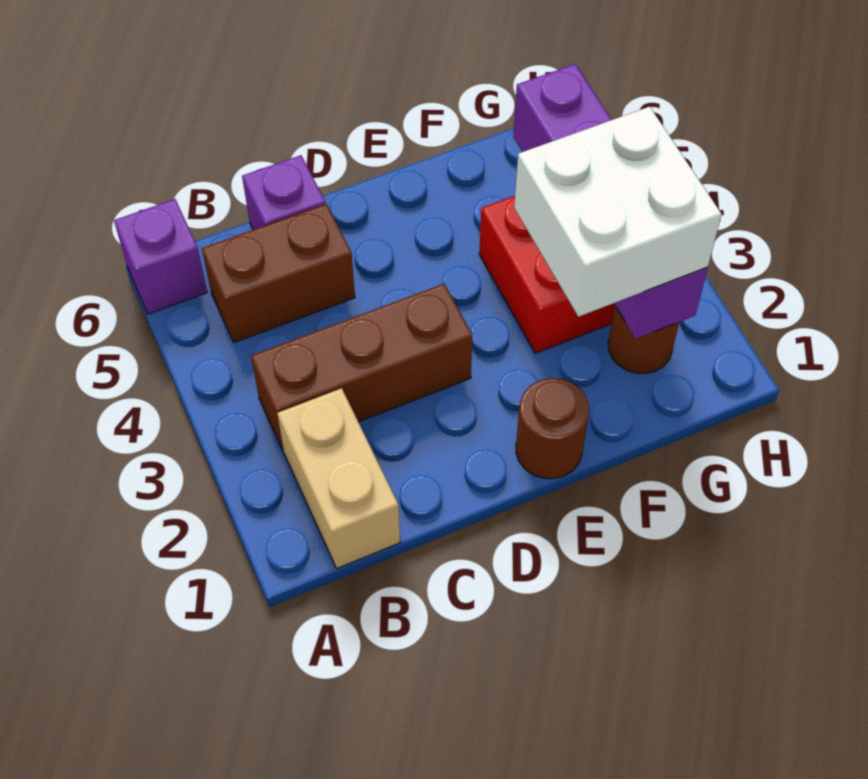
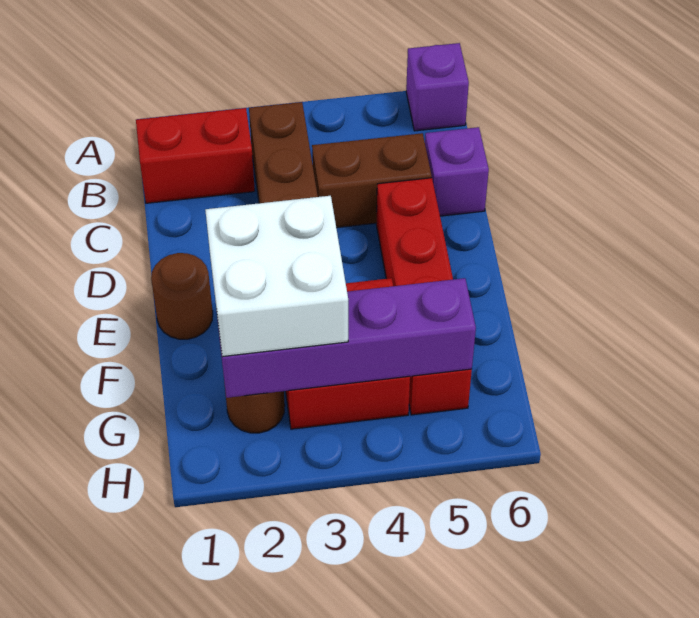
tan brick B1:B2 level 1 -> red brick B1:B2 level 1
brown brick B5:C5 level 1 -> brown brick C4:C5 level 1
none -> red brick D5:G5 level 1

